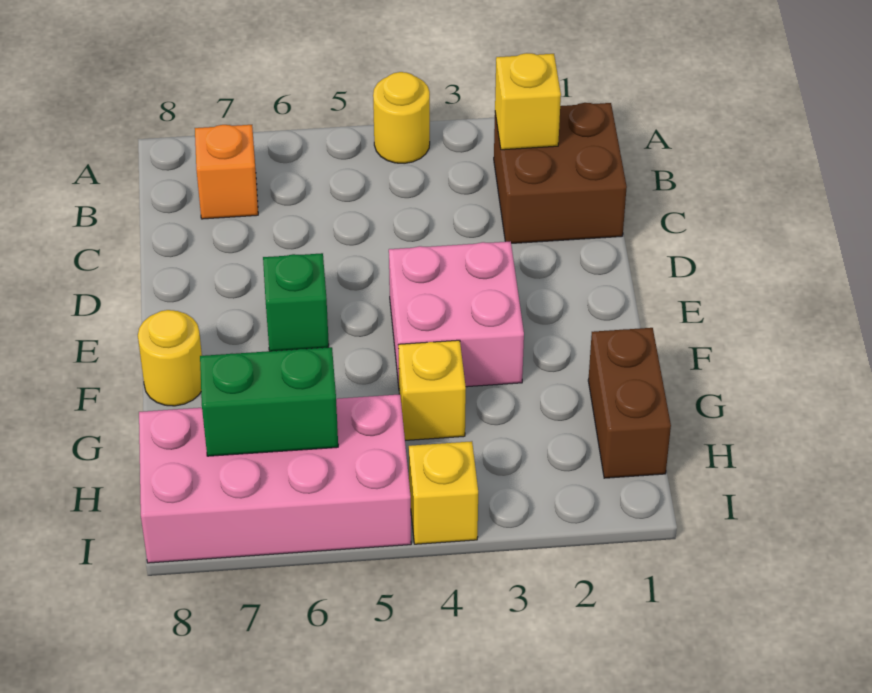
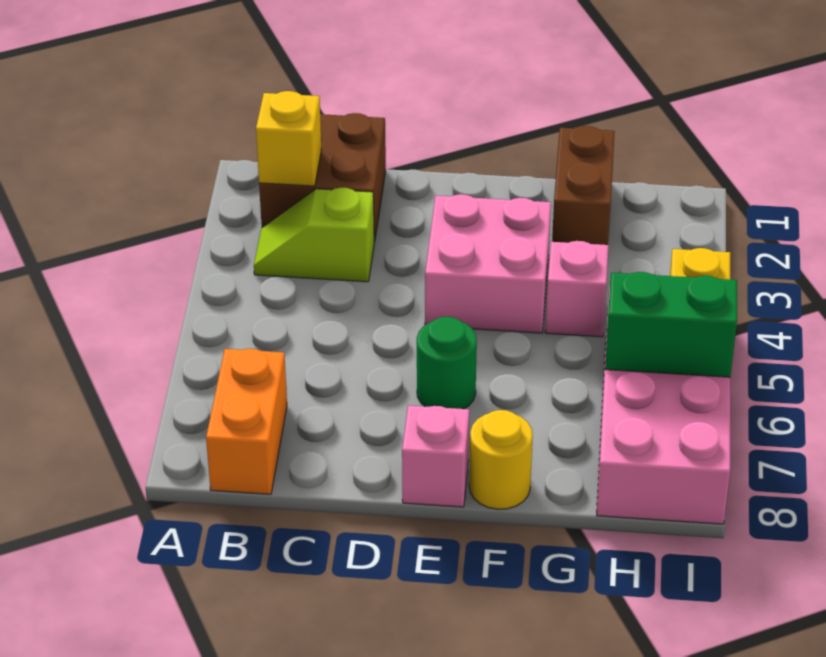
yellow round brick A4 level 1 -> none
none -> lime slope B3:C3 level 1 top C
orange brick B7 level 1 -> orange brick B7:B8 level 1
green brick E6 level 1 -> green round brick E6 level 1
none -> pink brick E8 level 1
brown brick G1:H1 level 1 -> brown brick G1:G2 level 1
yellow brick G4 level 1 -> pink brick G4 level 1
green brick H6:H7 level 2 -> green brick H6:I6 level 2

